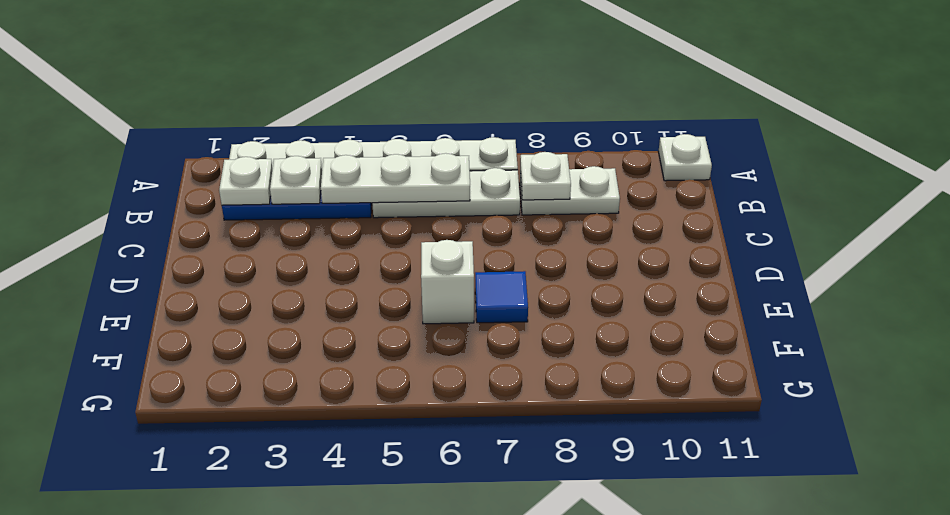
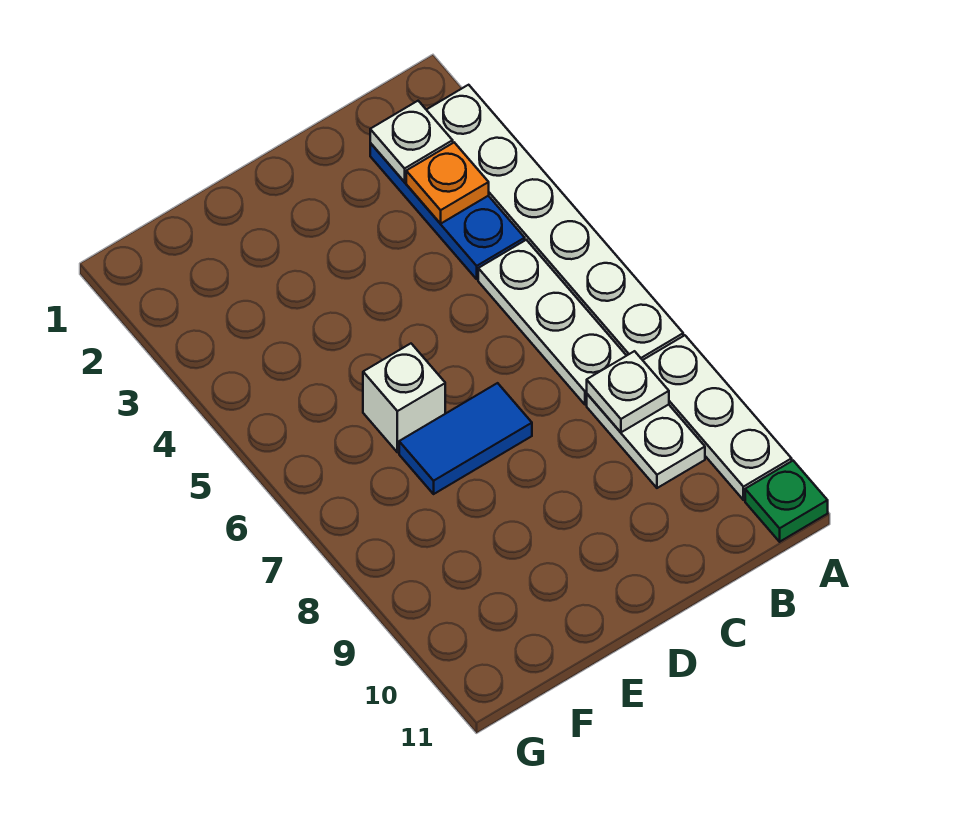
white plate A11 level 1 -> green plate A11 level 1
white plate B3 level 2 -> orange plate B3 level 2
white plate B4:B6 level 2 -> white plate A8:A10 level 1
blue tile E7 level 1 -> blue tile D7:E7 level 1

